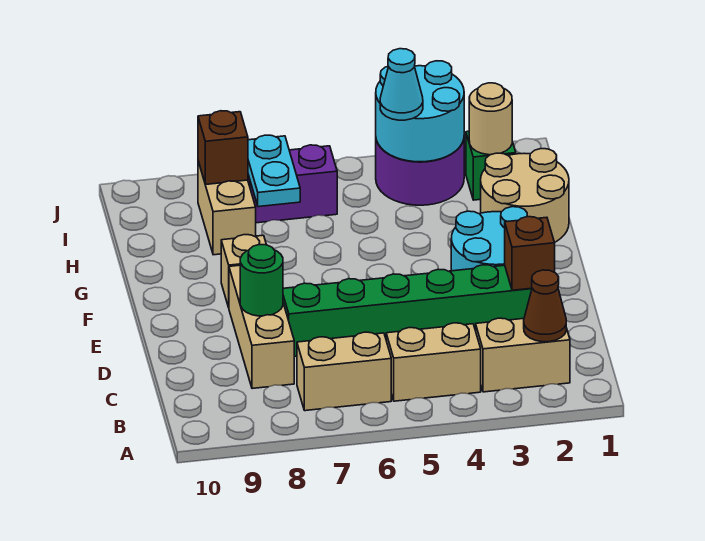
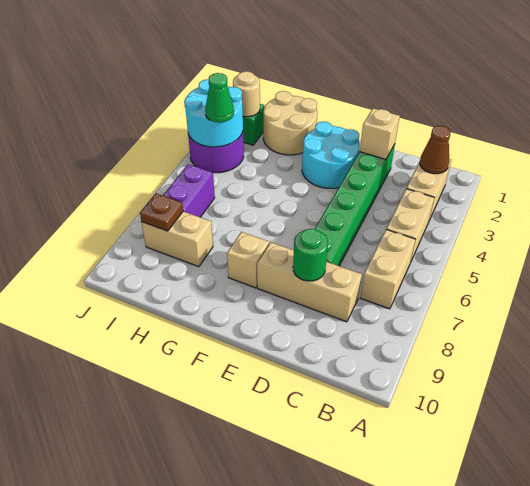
brown brick D2 level 2 -> tan brick D2 level 2
cyan plate H7:I7 level 2 -> none
cyan cone I4 level 3 -> green cone I4 level 3
brown brick I8 level 2 -> brown plate I8 level 2

